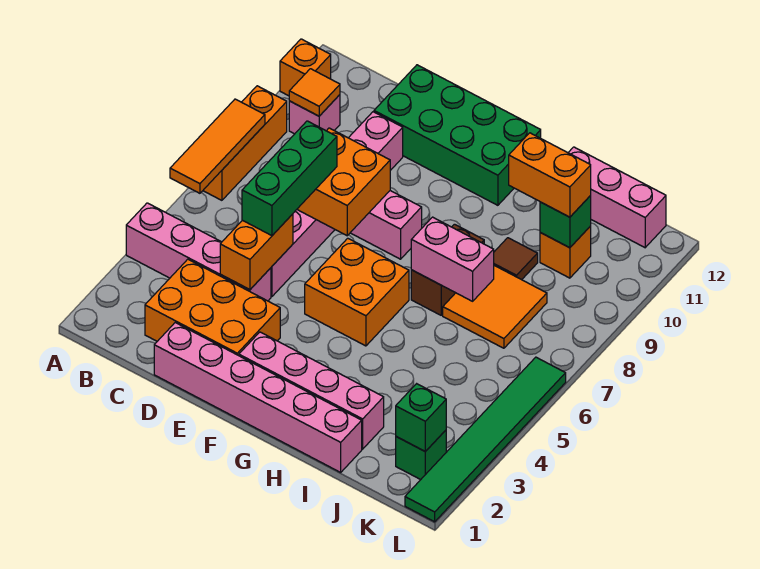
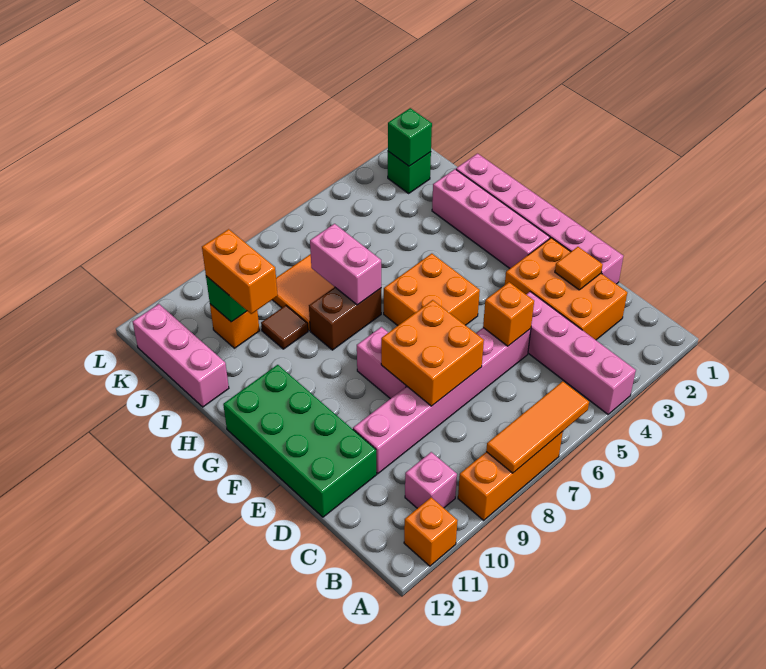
orange tile B10 level 2 -> orange tile D2 level 2
orange brick D4:D5 level 2 -> orange brick D5 level 2
green brick D5:D7 level 3 -> none
green tile L1:L6 level 1 -> none

